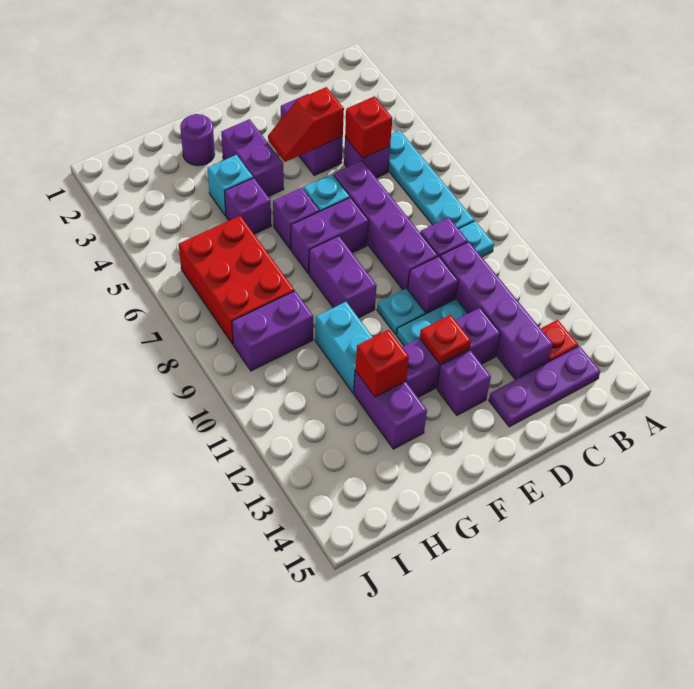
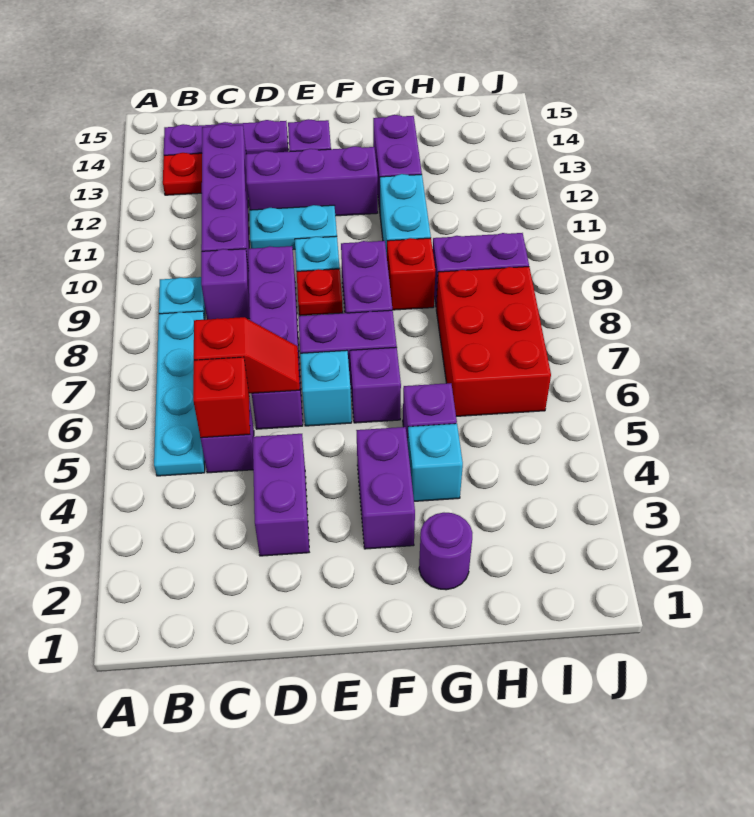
red slope D4:E4 level 2 top D -> red slope C6:D6 level 2 top C
purple brick D10 level 1 -> none
red plate E12 level 2 -> red plate E9 level 1
red brick G12 level 2 -> red brick G9 level 1

